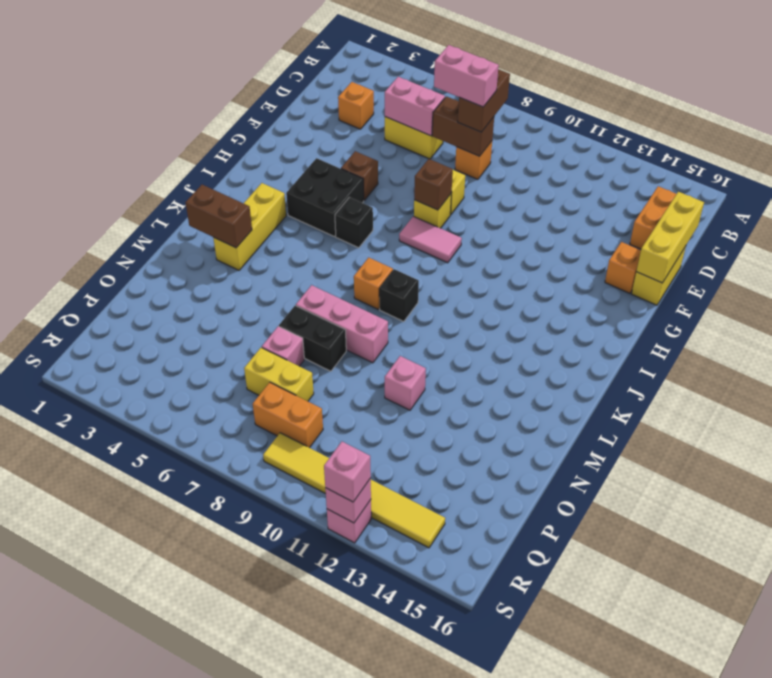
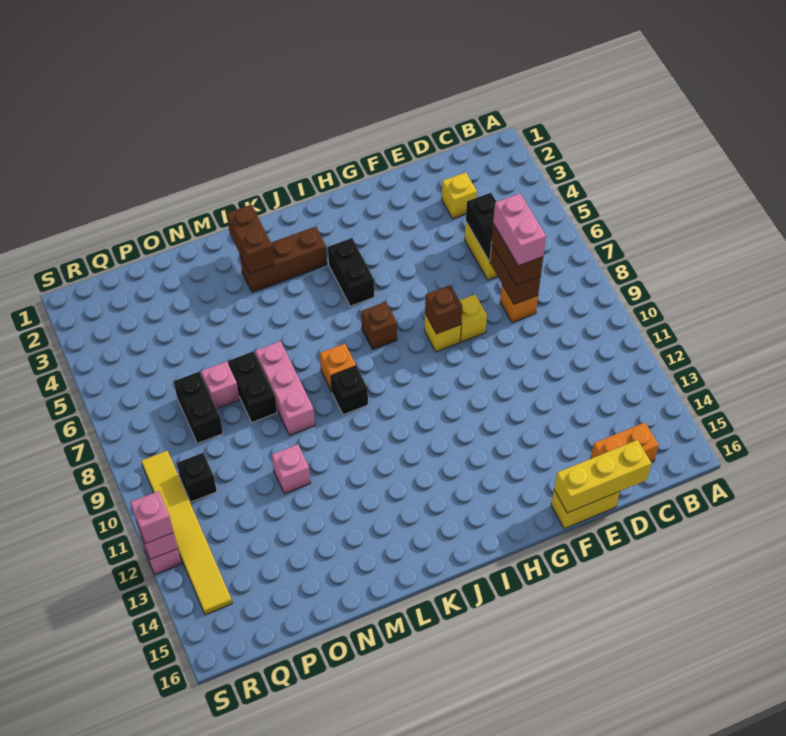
brown brick C8:D8 level 3 -> brown brick D7:D8 level 3
orange brick D3 level 1 -> yellow brick D3 level 1
pink brick D5:D6 level 2 -> black brick D5:D6 level 2
orange brick F15 level 1 -> none
brown brick G5 level 1 -> brown brick I7 level 1
black brick H4:I5 level 1 -> black brick I4:I5 level 1
pink tile H8:H9 level 1 -> none
black brick I6 level 1 -> black brick Q10 level 1
yellow brick J3:L3 level 1 -> brown brick J3:L3 level 1
yellow brick P7:P8 level 1 -> black brick P7:P8 level 1
orange brick Q8:Q9 level 1 -> none

